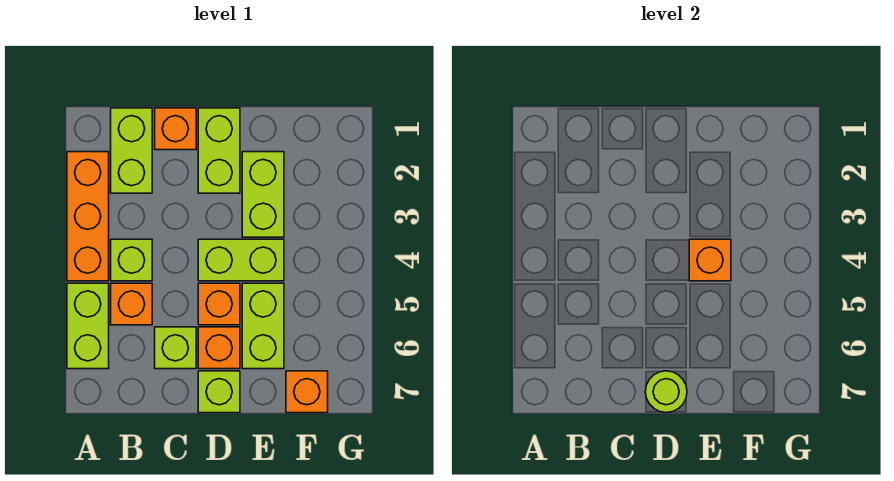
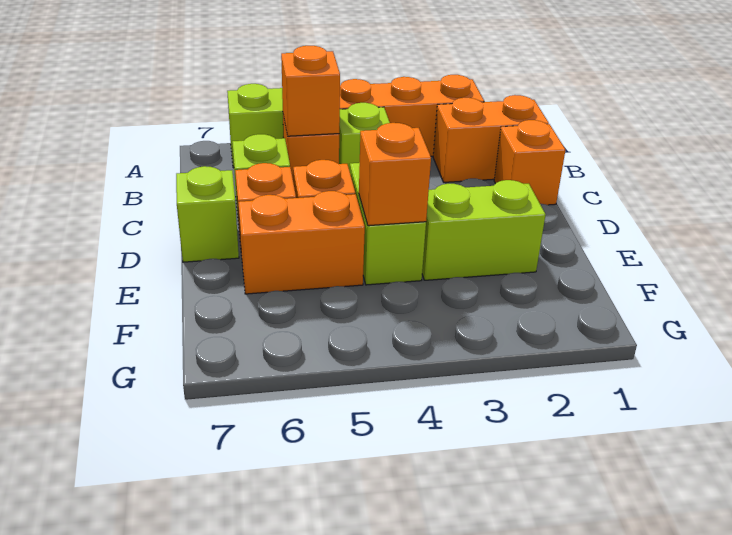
lime brick B1:B2 level 1 -> orange brick B1:B2 level 1
lime brick D1:D2 level 1 -> none
lime round brick D7 level 2 -> none
lime brick E5:E6 level 1 -> orange brick E5:E6 level 1
orange brick F7 level 1 -> orange brick B5 level 2

